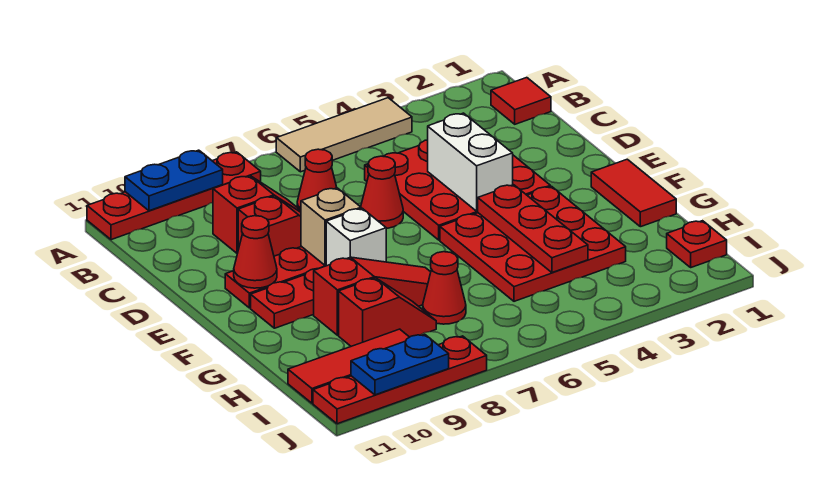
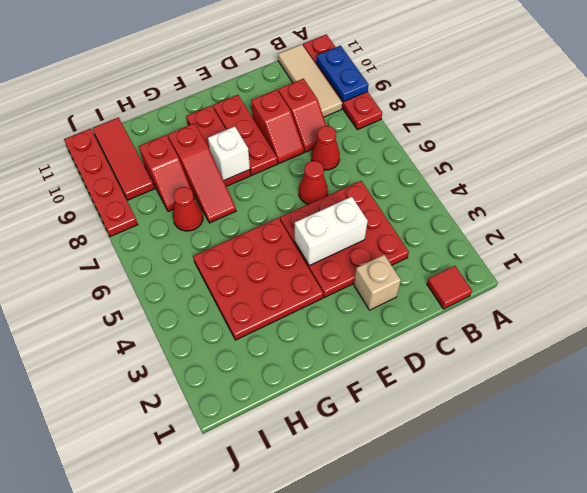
tan tile A4:A6 level 1 -> tan tile B9:B11 level 1
tan brick E8 level 2 -> tan brick D2 level 1
red cone E10 level 2 -> none
red tile F1:G1 level 1 -> none
red plate F4:H4 level 2 -> none
red plate I1 level 1 -> none
blue plate J9:J10 level 2 -> none

